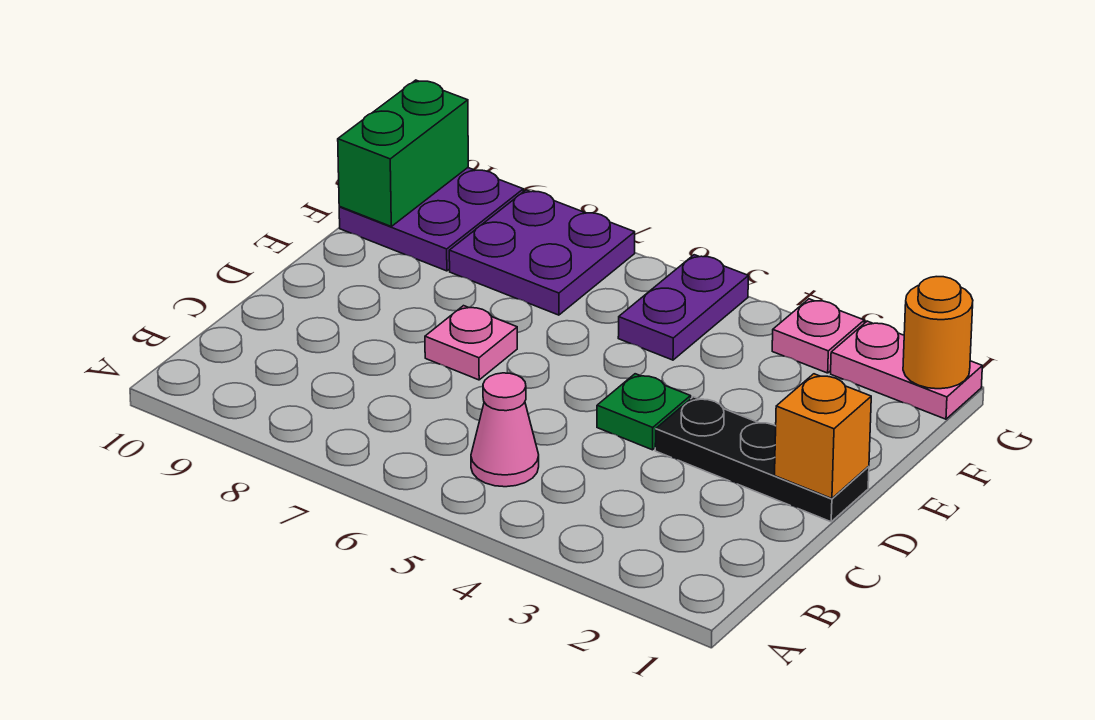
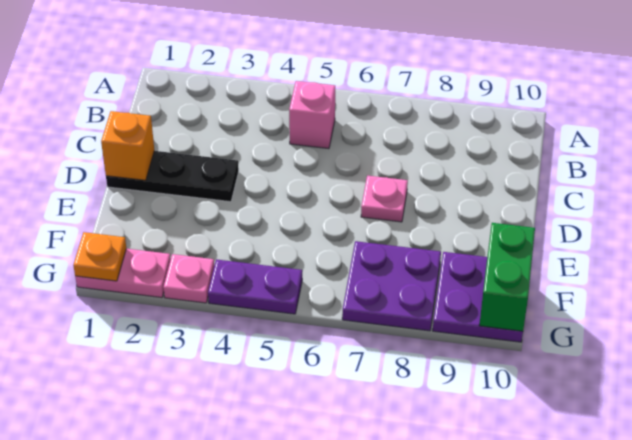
pink cone B5 level 1 -> pink brick B5 level 1
green plate D4 level 1 -> none
purple plate F5:G5 level 1 -> purple plate G4:G5 level 1
orange round brick G1 level 2 -> orange plate G1 level 2

